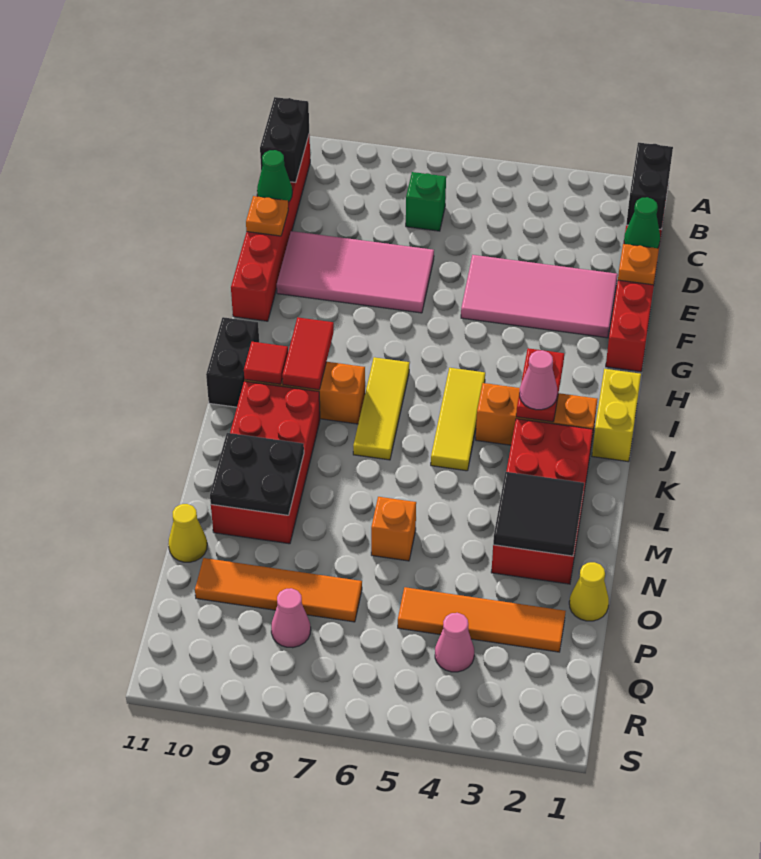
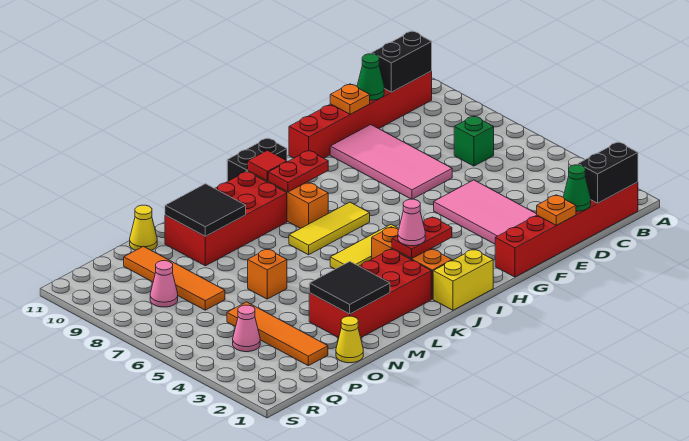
red tile I9:J9 level 2 -> red plate I9:J9 level 2
black plate M9:N10 level 2 -> black tile M9:N10 level 2

